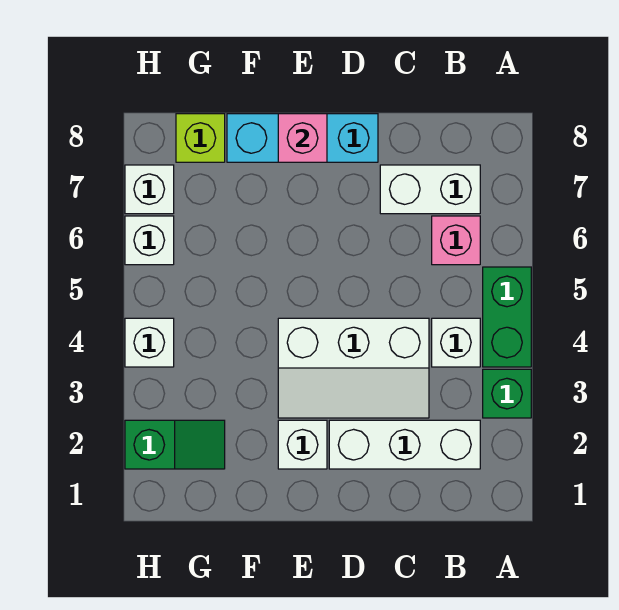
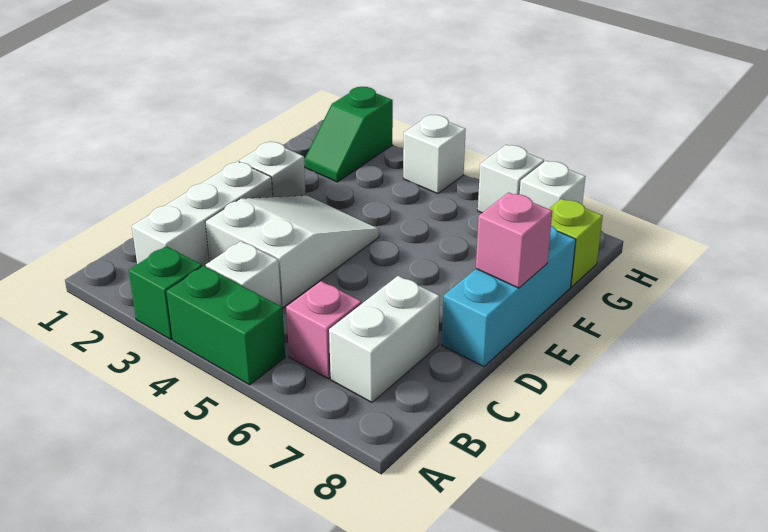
white slope C3:E4 level 1 top 4 -> white slope C3:E4 level 1 top C

